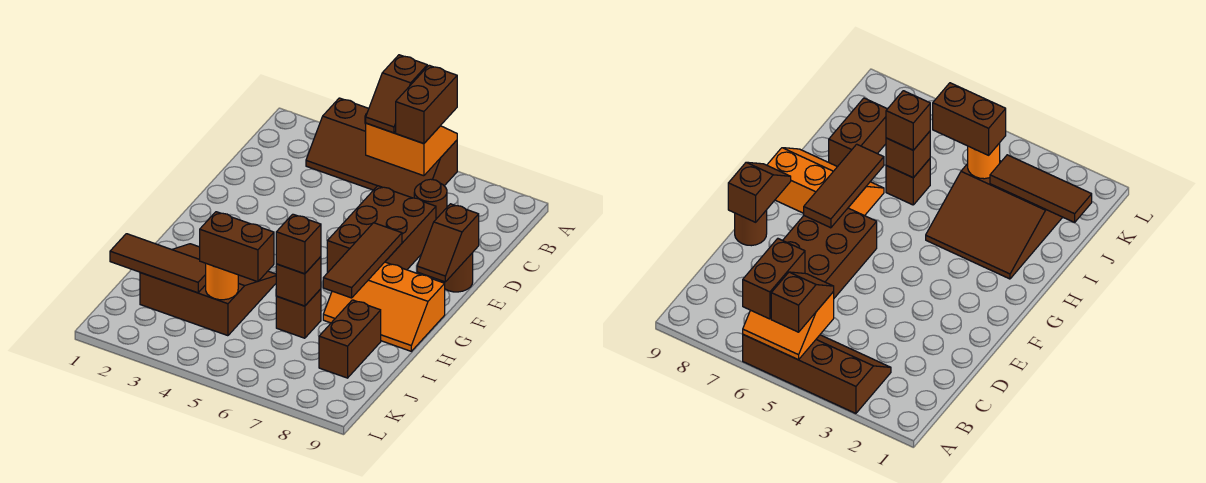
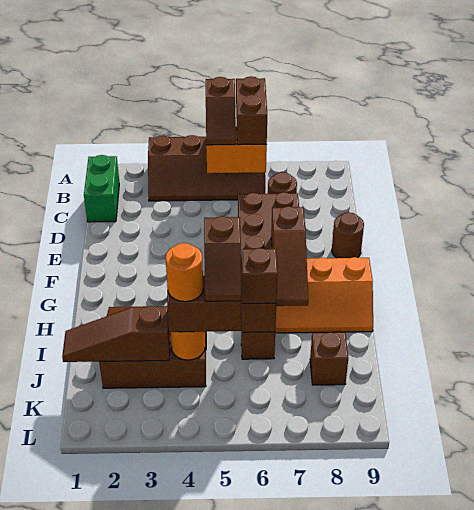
none -> green brick B1:C1 level 1
brown slope E9:F9 level 2 top E -> brown slope I5:J5 level 4 top I
brown tile F7:H7 level 2 -> brown slope F7:H7 level 2 top F
brown brick I8:J8 level 1 -> brown brick J8 level 1
brown tile J1:J3 level 2 -> brown slope J1:J3 level 2 top 3
none -> orange round brick J4 level 4

